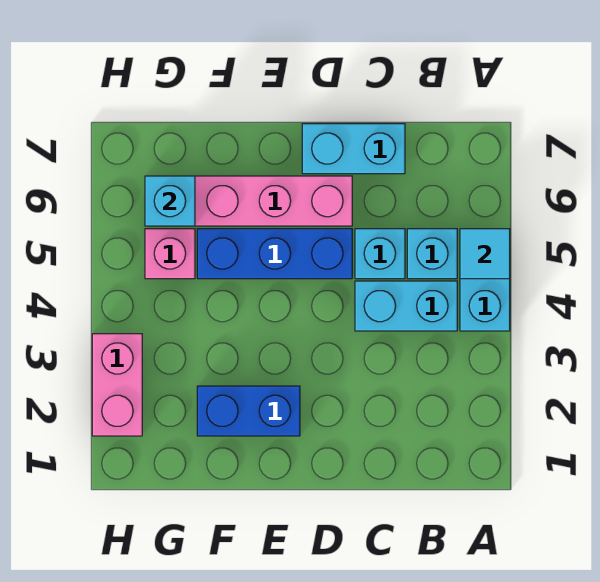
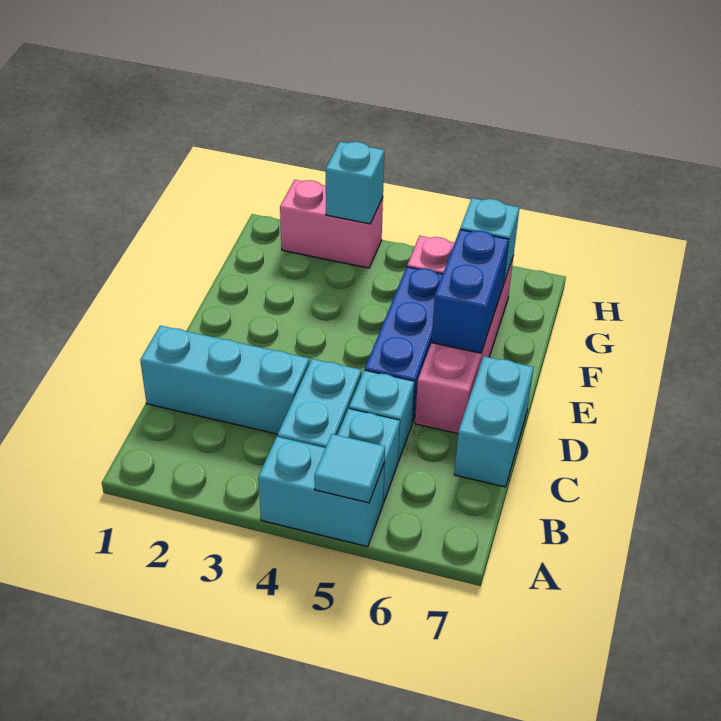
none -> cyan brick C1:C3 level 1
blue brick E2:F2 level 1 -> blue brick E6:F6 level 2
none -> cyan brick H3 level 2

